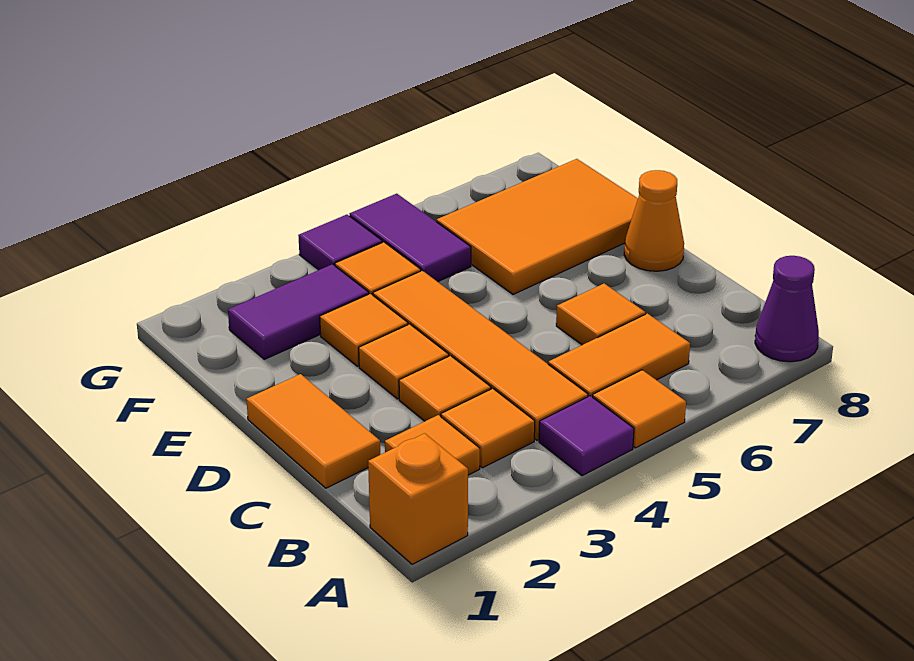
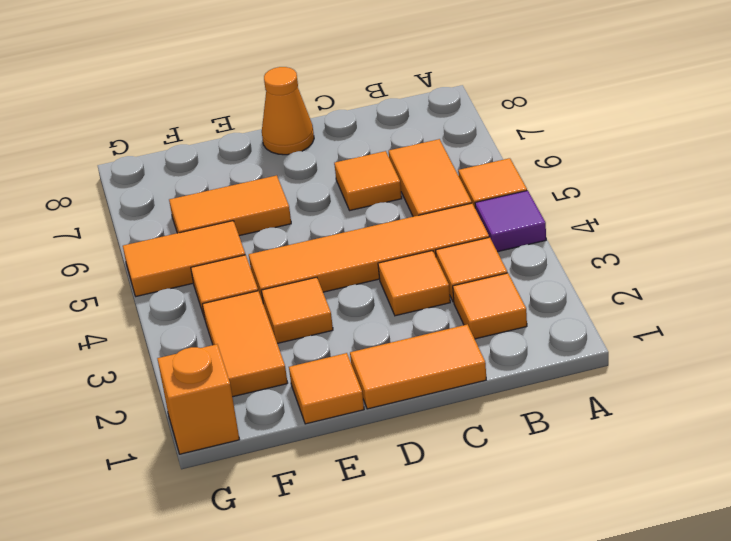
orange brick A1 level 1 -> orange brick G1 level 1
purple cone A8 level 1 -> none
orange tile D3 level 1 -> orange tile E1 level 1
orange tile E6:F8 level 1 -> orange tile E6:F6 level 1
purple tile F2:F3 level 1 -> orange tile F2:F3 level 1
purple tile F5:G5 level 1 -> orange tile F5:G5 level 1
purple tile G4 level 1 -> none

